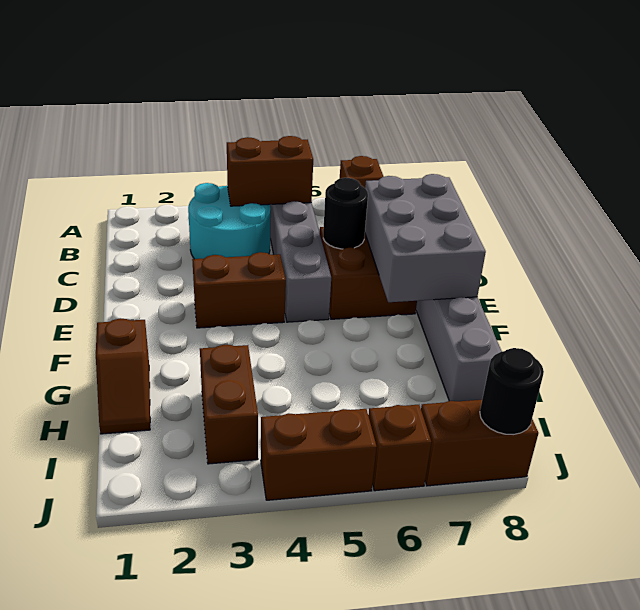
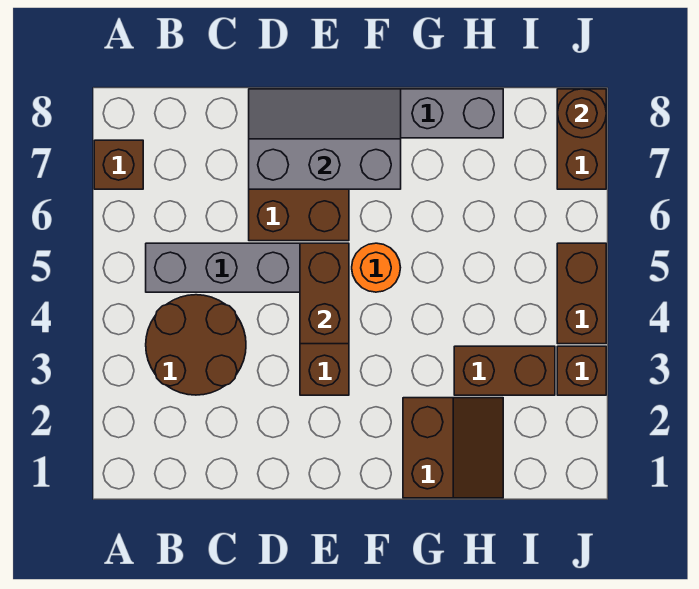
cyan round brick B3:C4 level 1 -> brown round brick B3:C4 level 1
brown brick B4:B5 level 2 -> brown brick E4:E5 level 2
black round brick D6 level 2 -> none
grey brick D7:F8 level 2 -> grey slope D7:F8 level 2 top 7
none -> orange round brick F5 level 1
brown slope G1:H1 level 1 top G -> brown slope G1:H2 level 1 top G
brown brick J6 level 1 -> brown brick J3 level 1
black round brick J8 level 2 -> brown round brick J8 level 2

